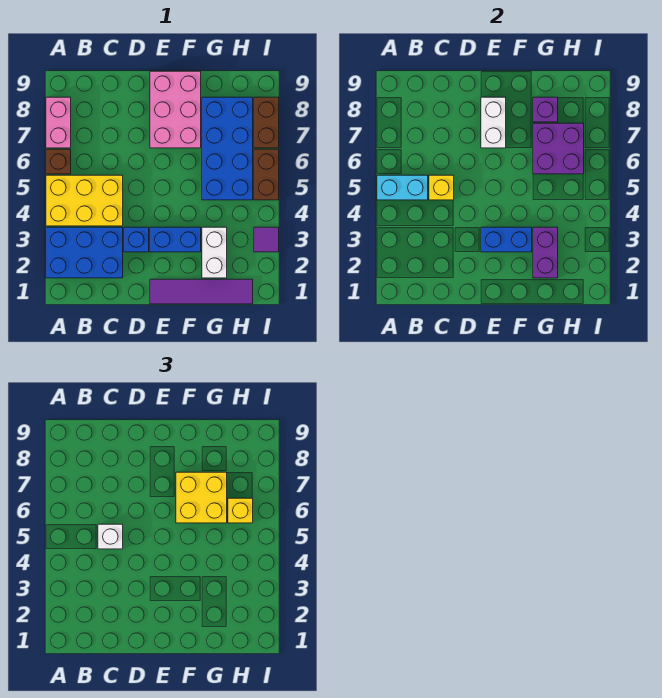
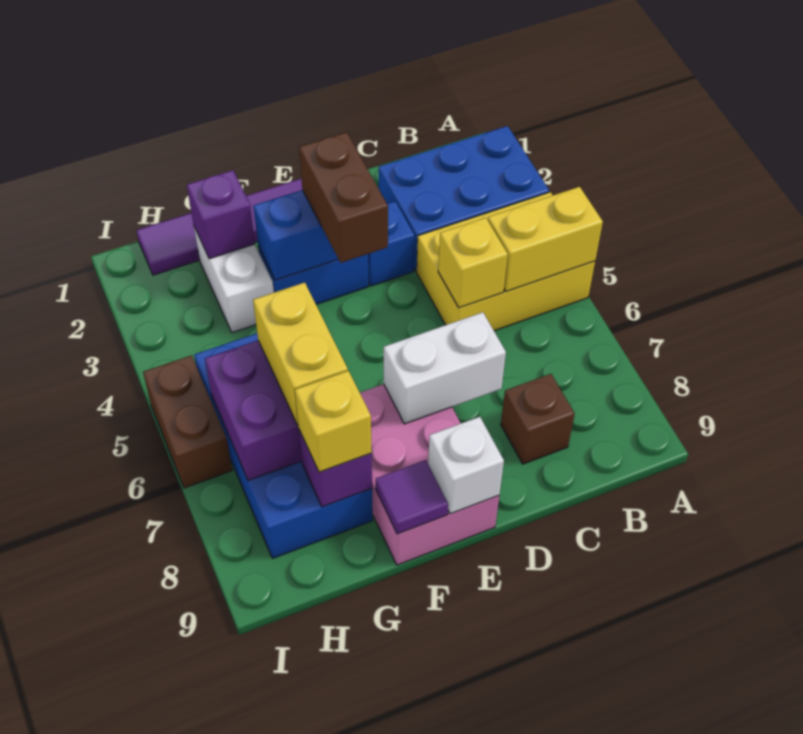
cyan brick A5:B5 level 2 -> yellow brick A5:B5 level 2
brown brick A6 level 1 -> brown brick C8 level 1
pink brick A7:A8 level 1 -> none
white brick C5 level 3 -> white brick E9 level 2
white brick E7:E8 level 2 -> white brick D7:E7 level 2
yellow brick F6:G7 level 3 -> yellow brick G6:G7 level 3
purple brick G2:G3 level 2 -> purple brick G2 level 2
yellow brick H6 level 3 -> yellow brick G8 level 3
purple tile I3 level 1 -> purple tile F9 level 2
brown brick I7:I8 level 1 -> brown brick E3:E4 level 3

